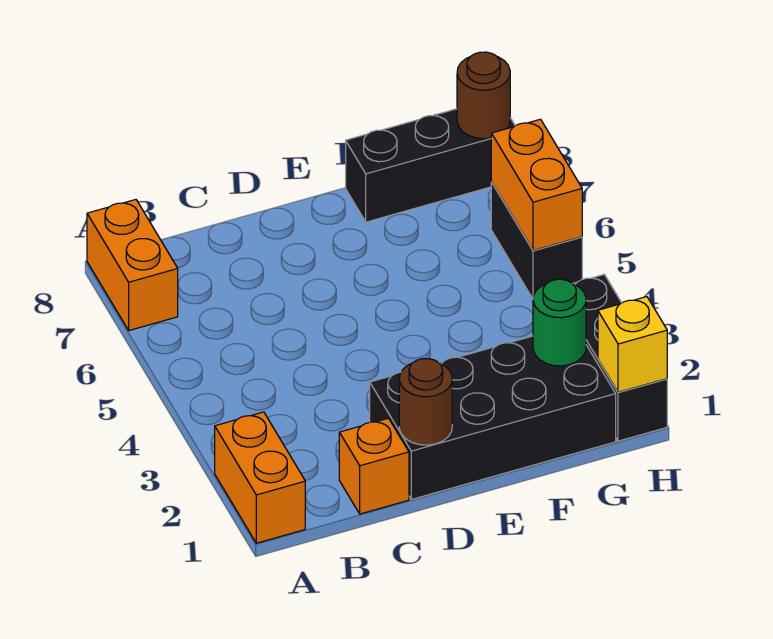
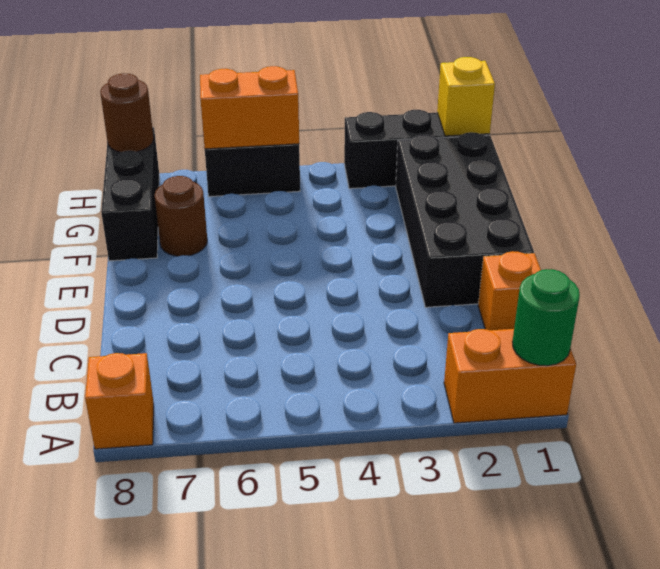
orange brick A7:A8 level 1 -> orange brick A8 level 1
brown round brick D1 level 2 -> brown round brick F7 level 1
green round brick G2 level 2 -> green round brick A1 level 2

